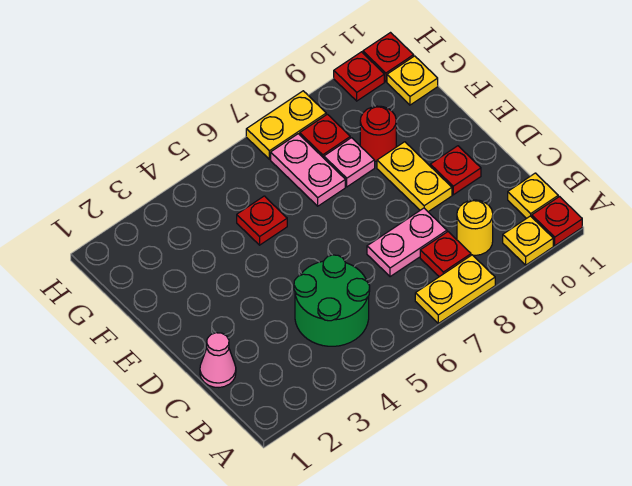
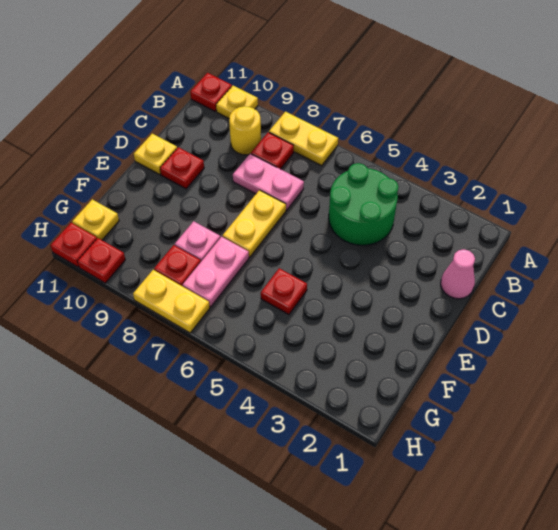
yellow plate B11 level 1 -> yellow plate D11 level 1
yellow plate D9:E9 level 1 -> yellow plate D7:E7 level 1
red round brick F9 level 1 -> none

